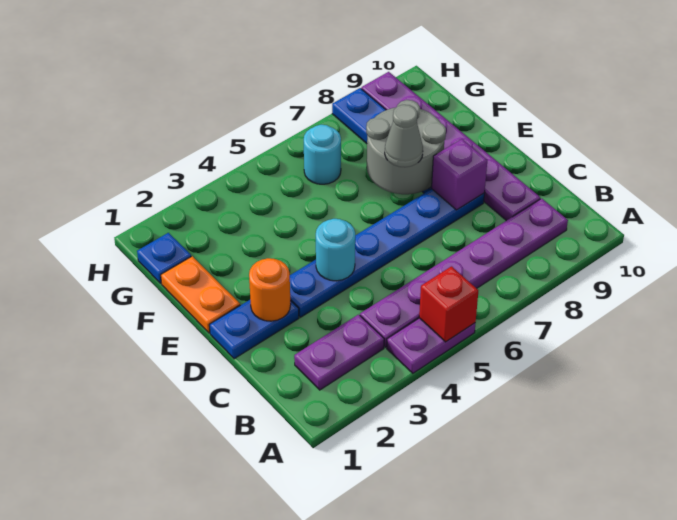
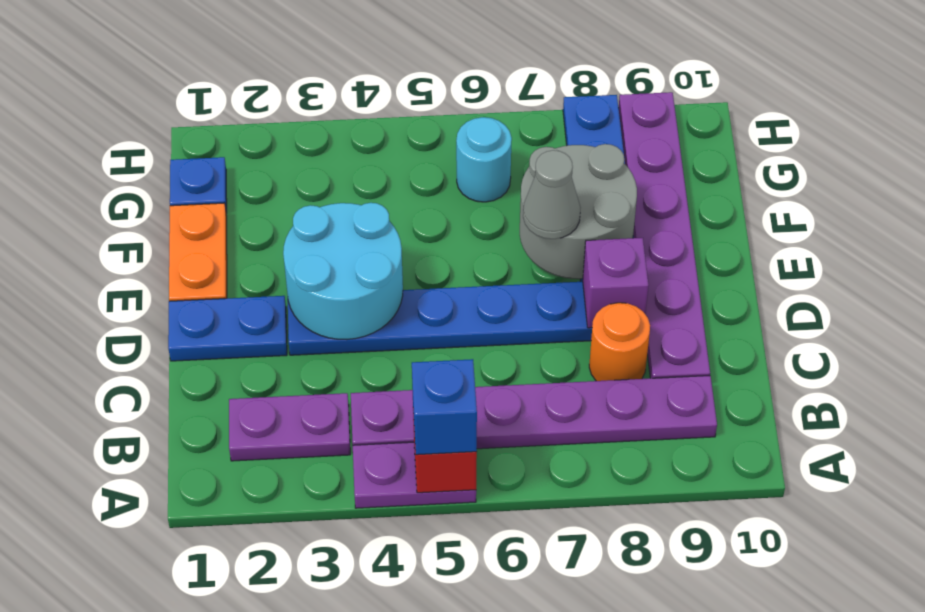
none -> blue brick A5 level 3
orange round brick D2 level 2 -> orange round brick C8 level 1
cyan round brick D4 level 2 -> cyan round brick D3:E4 level 2

